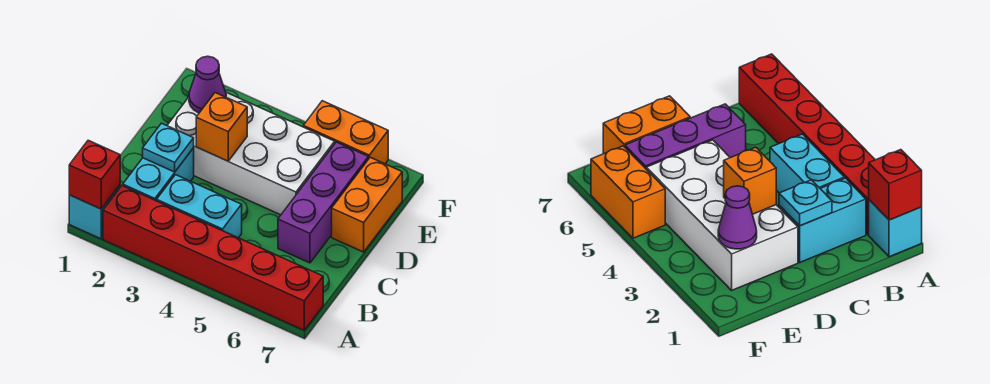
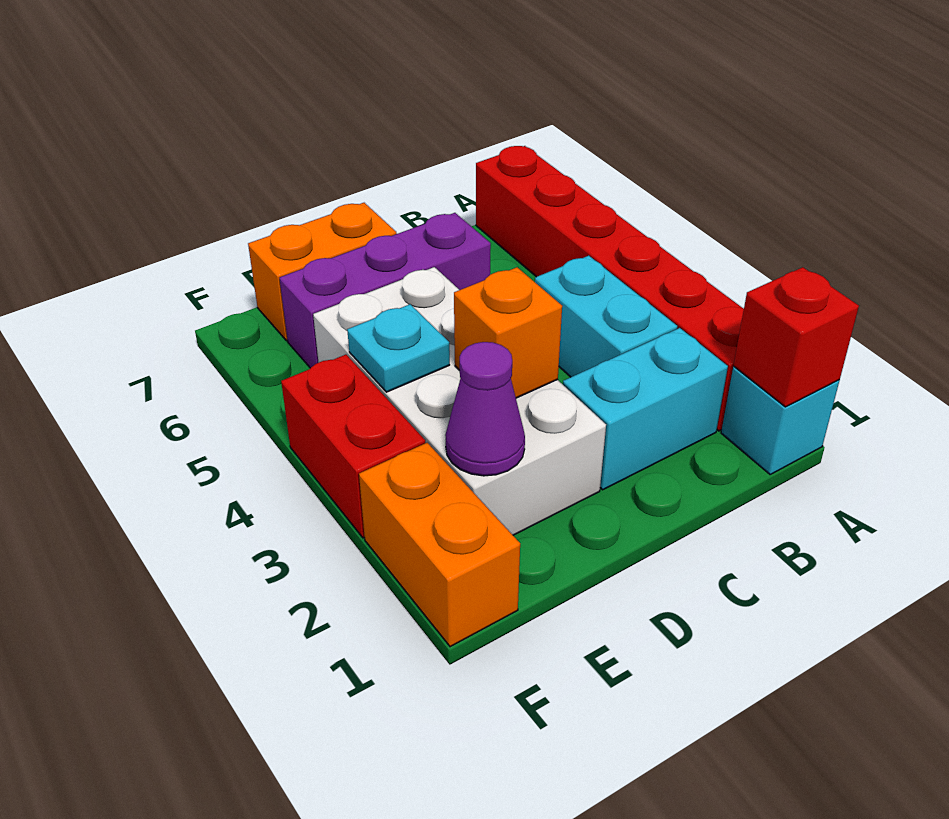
cyan plate C2 level 2 -> cyan plate E4 level 2
none -> red brick F3:F4 level 1
orange brick F5:F6 level 1 -> orange brick F1:F2 level 1

